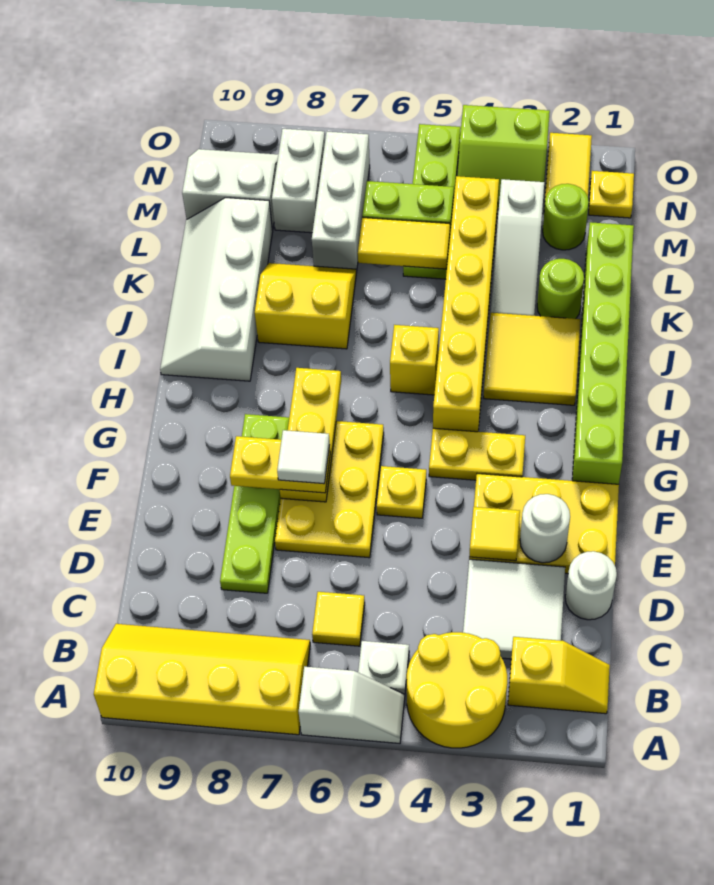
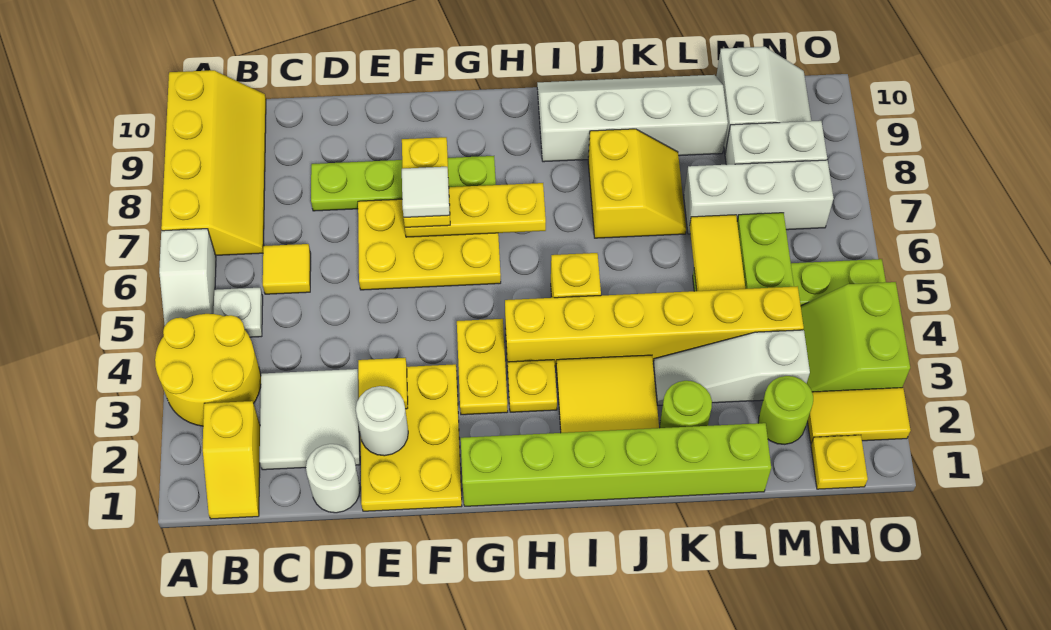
yellow plate F5 level 1 -> yellow plate H3 level 1

